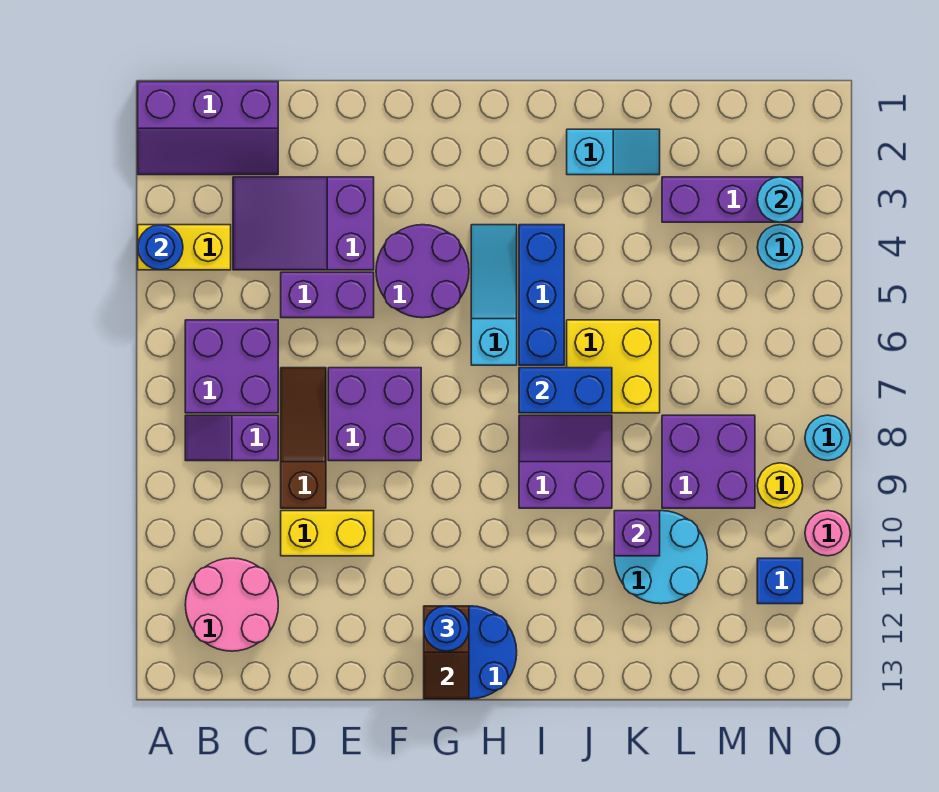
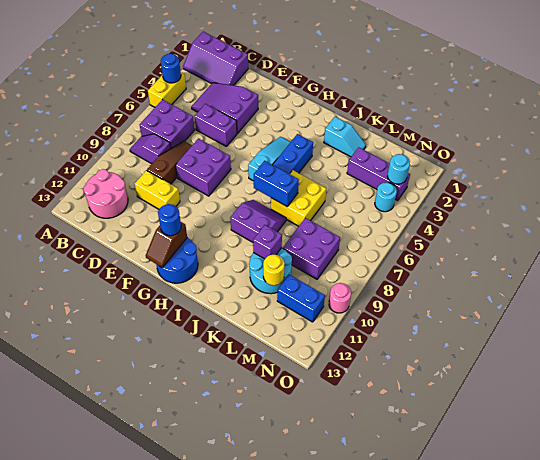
yellow brick A4:B4 level 1 -> yellow brick A4:A5 level 1
purple round brick F4:G5 level 1 -> none
yellow round brick N9 level 1 -> yellow round brick L11 level 2
blue brick N11 level 1 -> blue brick M11:N11 level 1
cyan round brick O8 level 1 -> none

